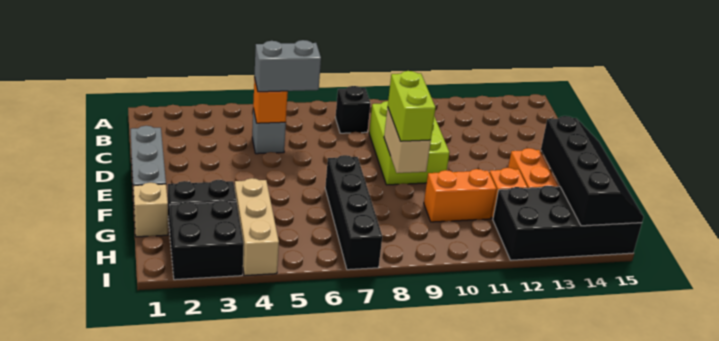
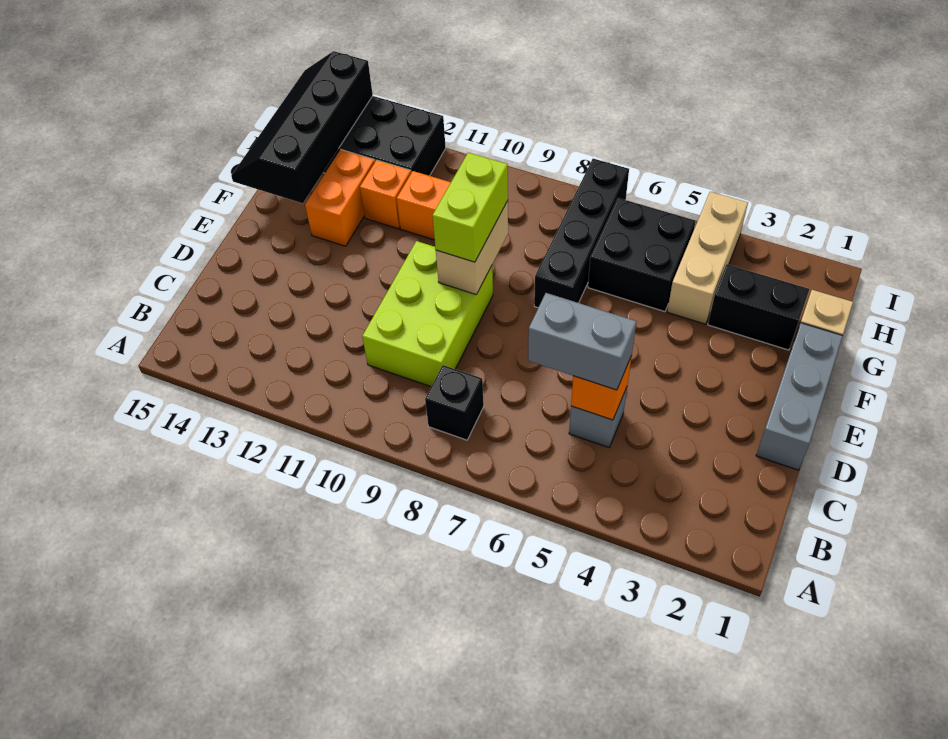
black brick H2:I3 level 1 -> black brick G5:H6 level 1

